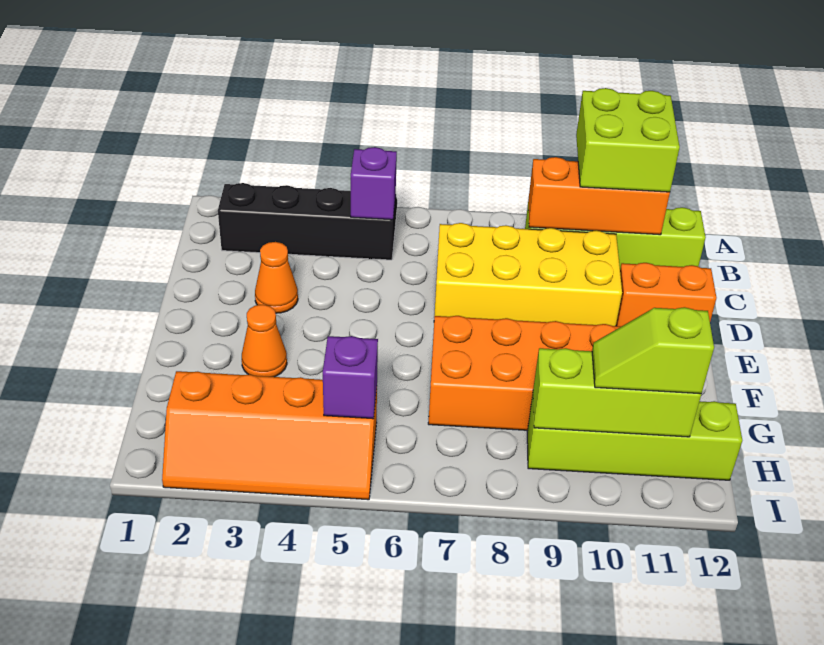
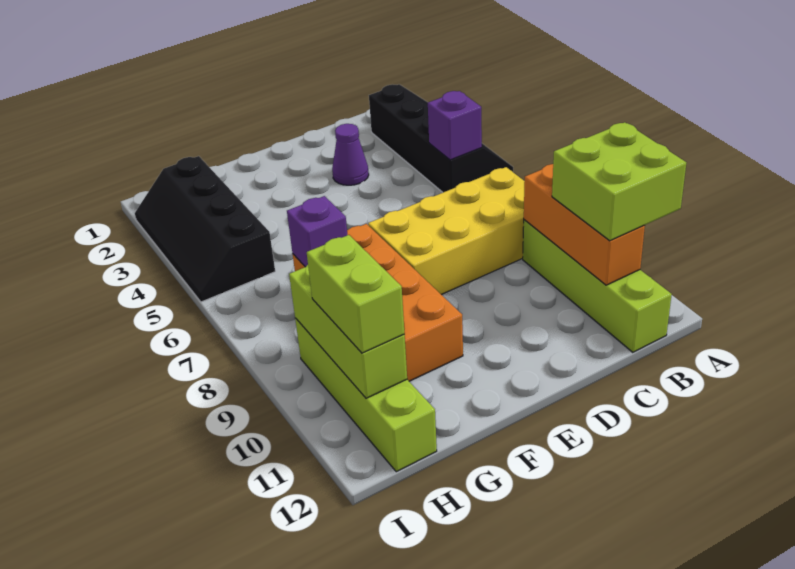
yellow brick C7:D10 level 1 -> yellow brick B7:E8 level 1
orange cone D3 level 1 -> purple cone D3 level 1
orange brick D11:D12 level 1 -> none
orange cone F3 level 1 -> none
orange slope H2:I5 level 1 top H -> black slope H2:I5 level 1 top H
purple brick H5 level 2 -> purple brick G7 level 2
lime slope H10:H11 level 3 top 11 -> lime brick H10:H11 level 3

